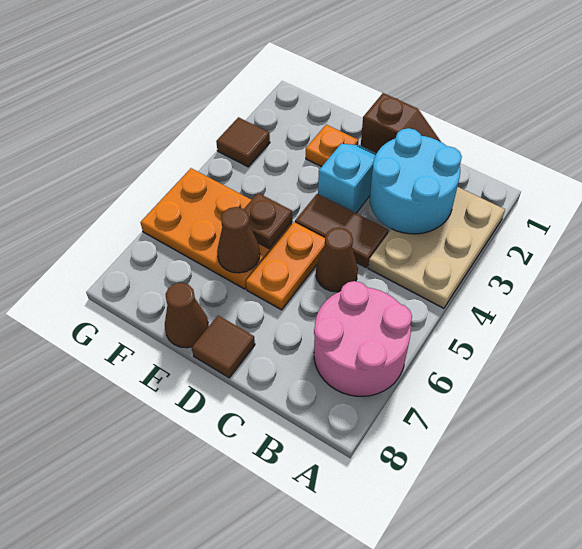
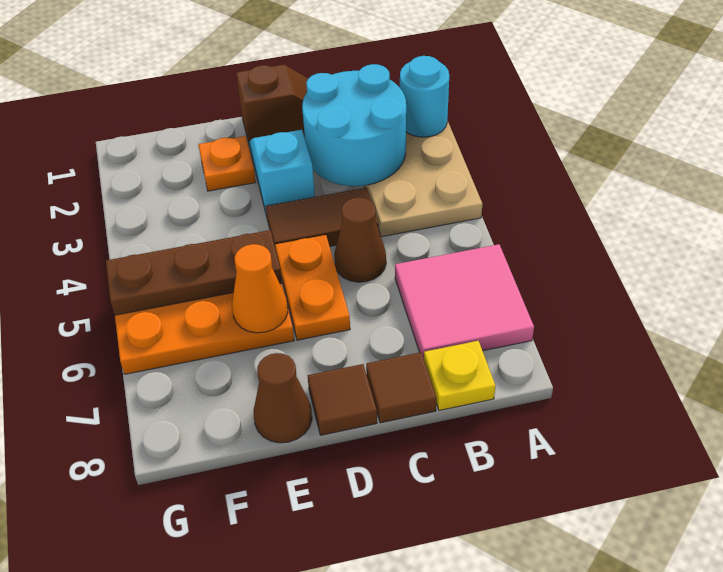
none -> cyan round brick A2 level 2
pink round brick A6:B7 level 1 -> pink tile A6:B7 level 1
none -> yellow plate B8 level 1
brown plate E5 level 2 -> brown plate E5:G5 level 2
brown cone E6 level 2 -> orange cone E6 level 2
brown tile G3 level 1 -> brown tile C8 level 1

